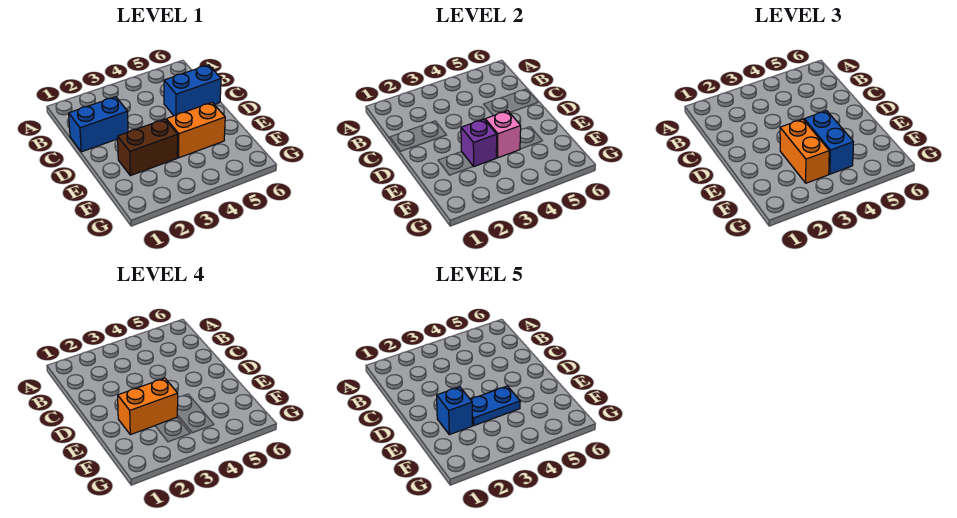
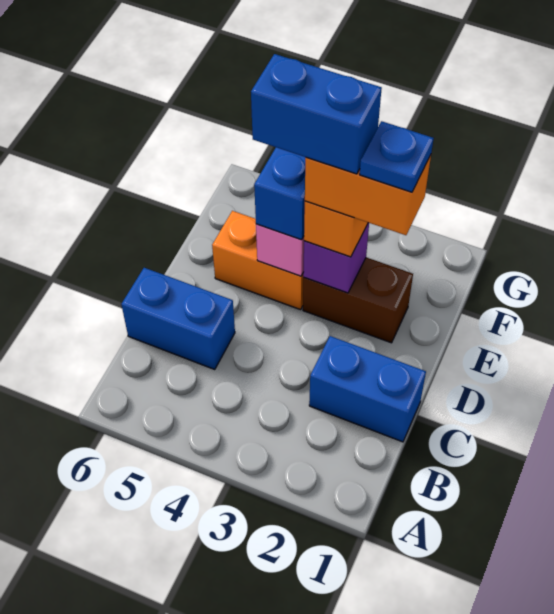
blue brick E2 level 5 -> blue plate E2 level 5
blue plate E3:E4 level 5 -> blue brick E3:E4 level 5

